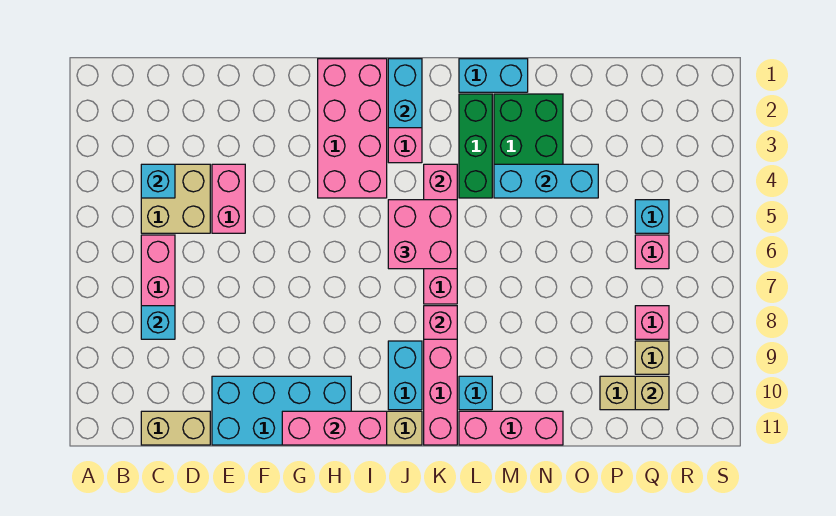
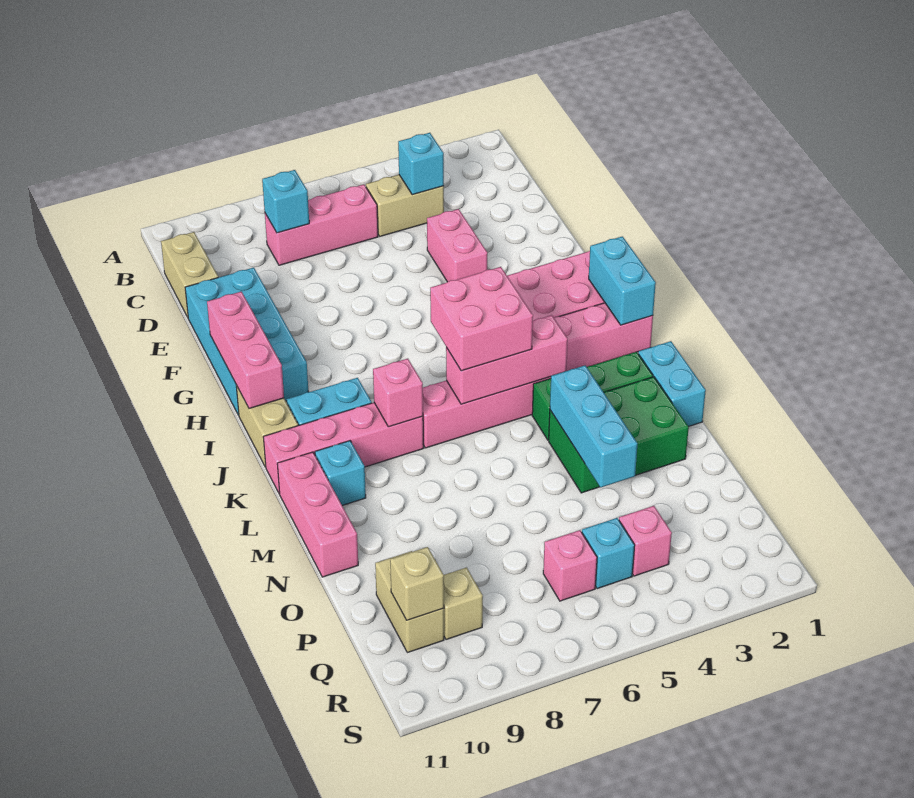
tan brick C4:D5 level 1 -> tan brick C4:C5 level 1
pink brick E4:E5 level 1 -> pink brick E4:F4 level 1
cyan brick J1:J2 level 2 -> cyan brick I1:J1 level 2
pink brick Q8 level 1 -> pink brick Q4 level 1

